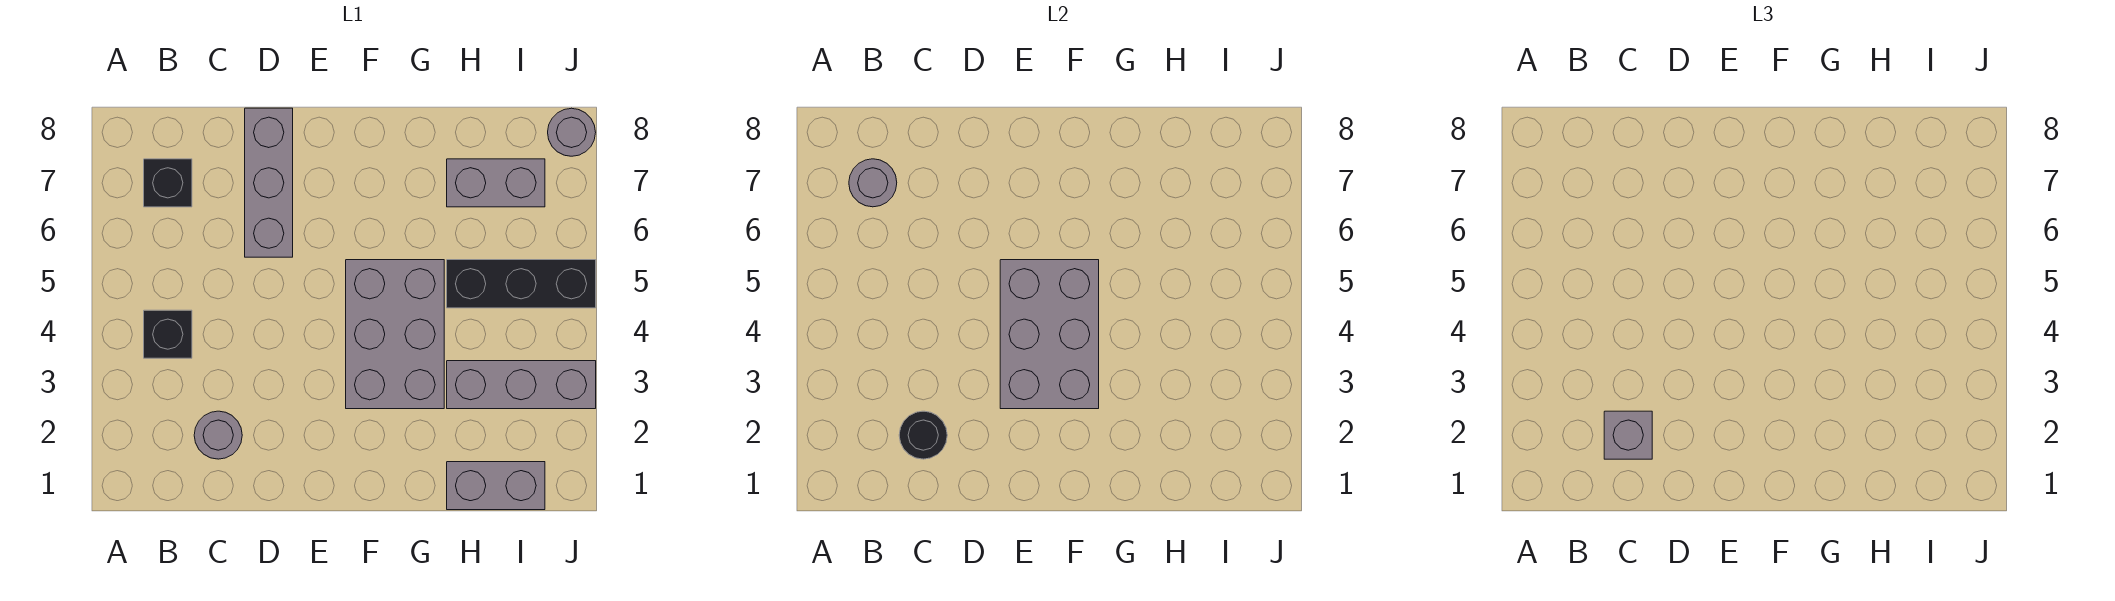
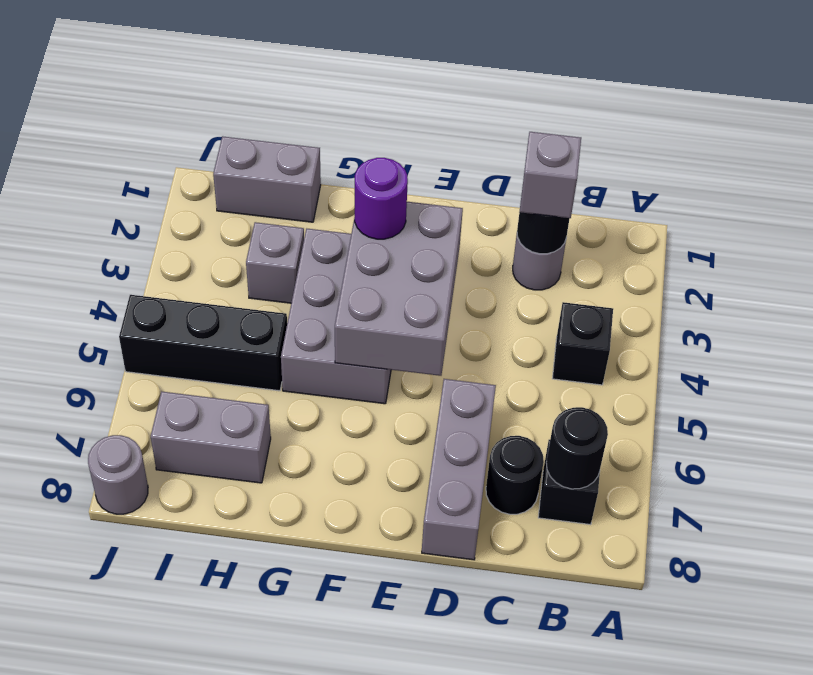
grey round brick B7 level 2 -> black round brick B7 level 2
none -> black round brick C7 level 1
none -> purple round brick F3 level 3
grey brick H3:J3 level 1 -> grey brick H3 level 1

